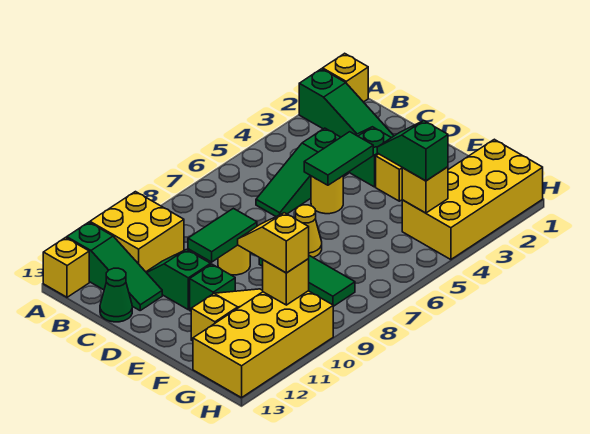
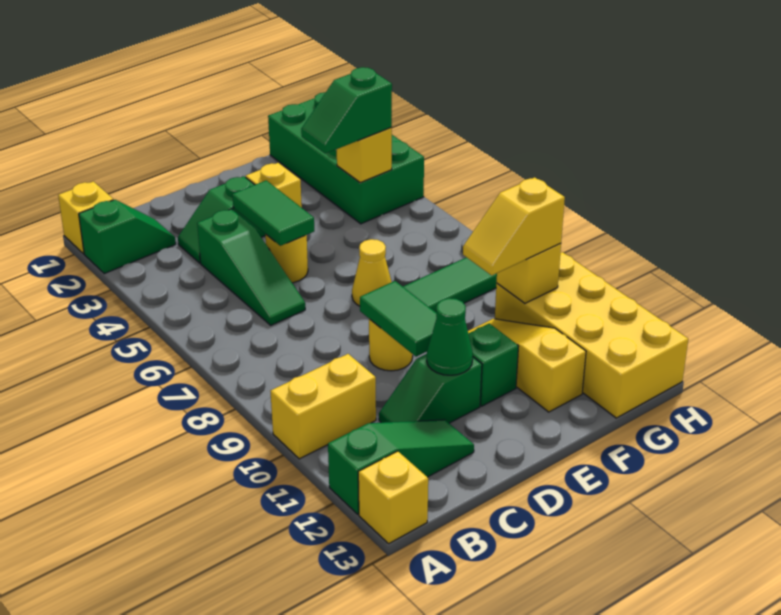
green slope A2:C2 level 1 top A -> green slope A2:B2 level 1 top A
yellow brick A10:B11 level 1 -> yellow brick A10:B10 level 1
green cone C13 level 1 -> green cone D11 level 2
yellow brick G1:H4 level 1 -> green brick G1:H4 level 1

